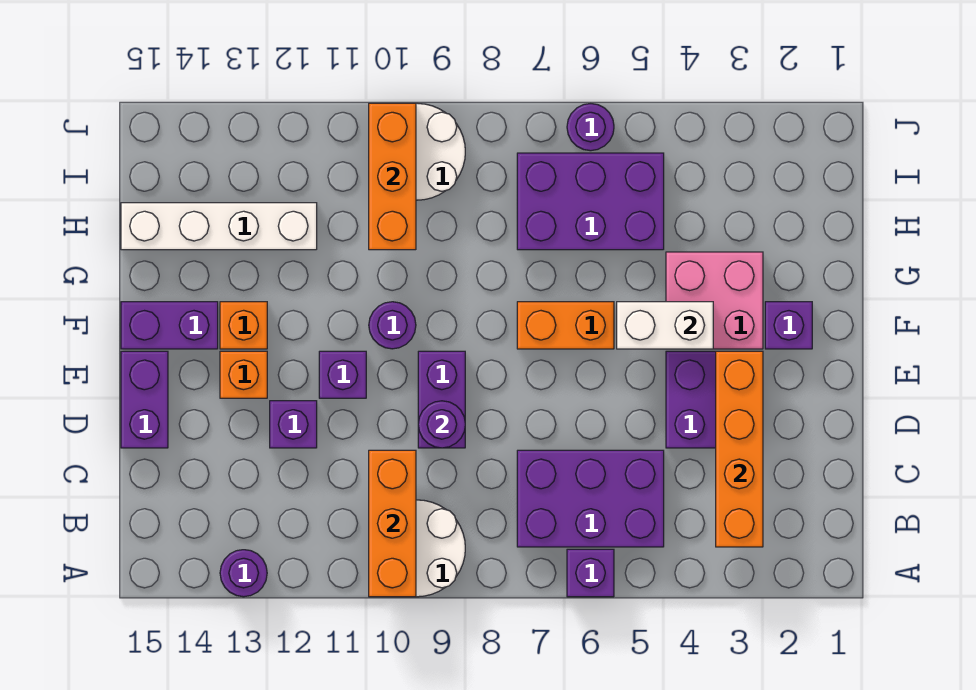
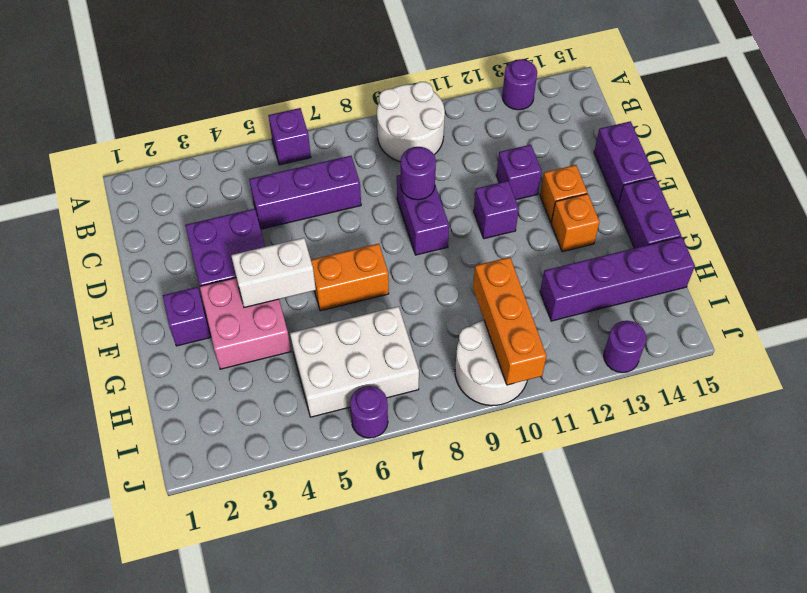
orange brick A10:C10 level 2 -> none
orange brick B3:E3 level 2 -> none
purple brick B5:C7 level 1 -> purple brick C5:C7 level 1
purple round brick F10 level 1 -> purple round brick J13 level 1
purple brick F14:F15 level 1 -> purple brick F15:G15 level 1
purple brick H5:I7 level 1 -> white brick H5:I7 level 1
white brick H12:H15 level 1 -> purple brick H12:H15 level 1

